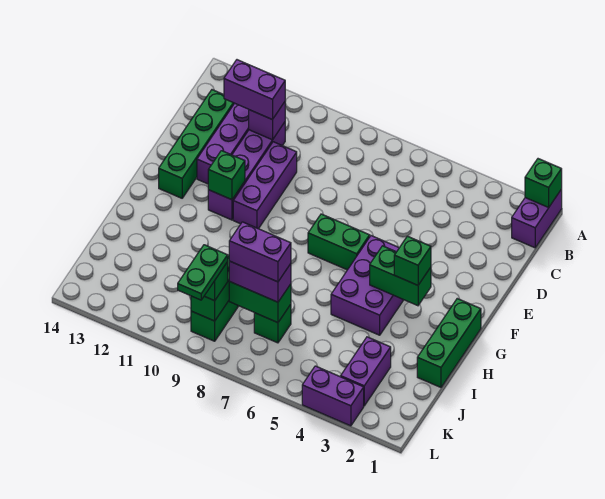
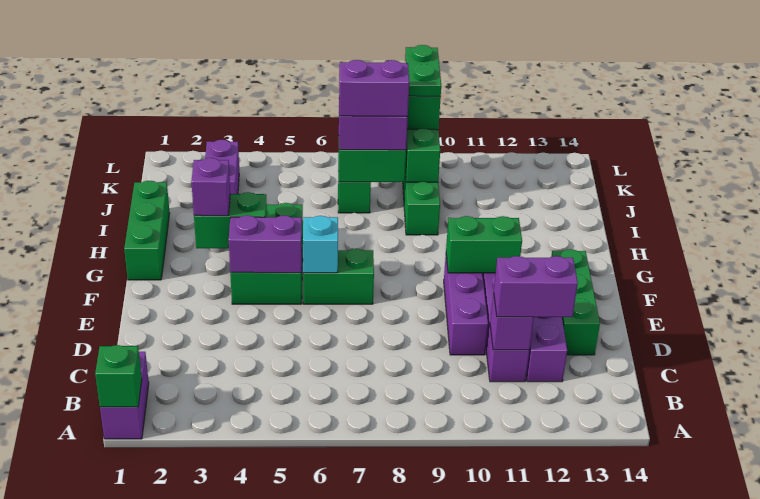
green brick C13:F13 level 1 -> green brick D13:F13 level 1
purple brick F4:H5 level 1 -> green brick F4:H5 level 1
none -> cyan brick F6 level 2
green brick F11 level 2 -> green brick F10:F11 level 2
green brick G3 level 3 -> purple brick G3 level 3
purple brick L3:L4 level 1 -> purple brick F4:F5 level 2

